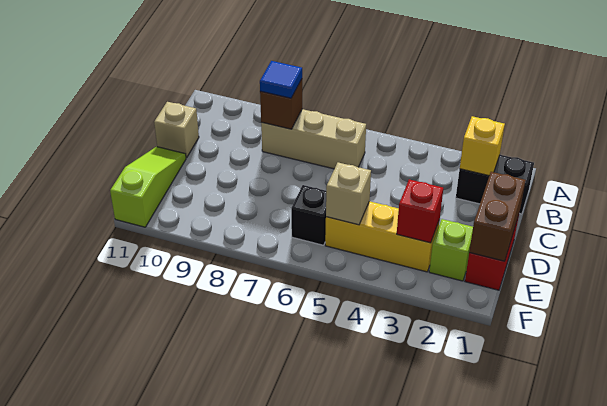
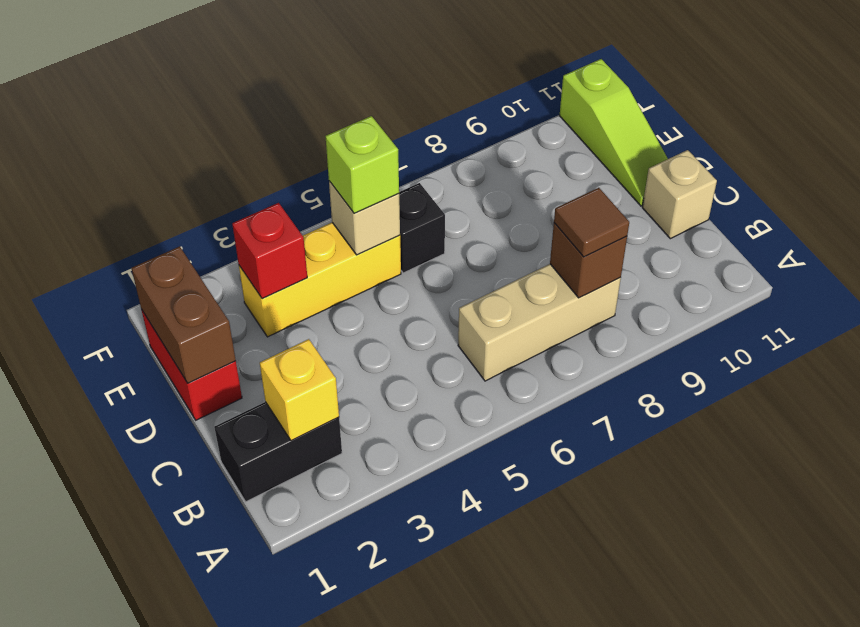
blue tile B8 level 3 -> brown tile B8 level 3
lime brick E2 level 1 -> lime brick E5 level 3

